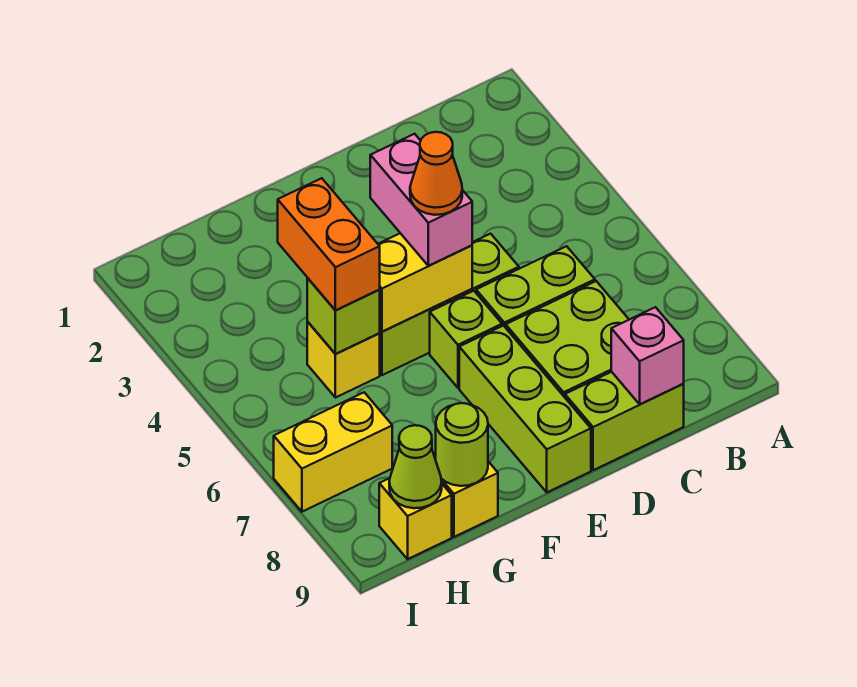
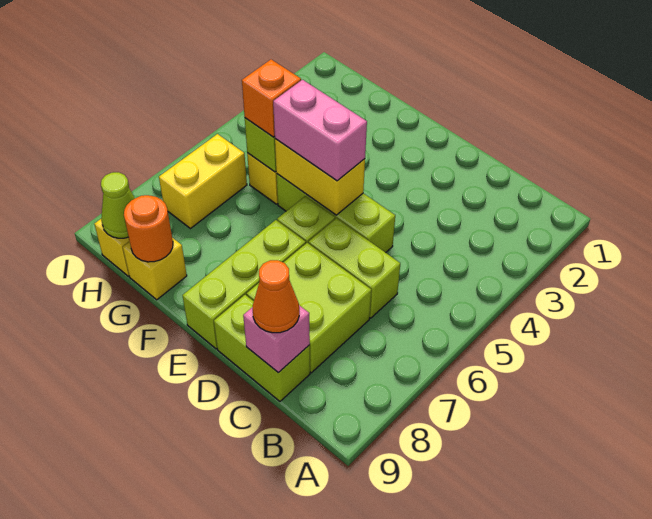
pink brick E4:E5 level 3 -> pink brick E5:F5 level 3
orange cone E5 level 4 -> orange cone C9 level 3
orange brick G4:G5 level 3 -> orange brick G5 level 3
lime round brick G9 level 2 -> orange round brick G9 level 2
yellow brick H7:I7 level 1 -> yellow brick H6:H7 level 1

